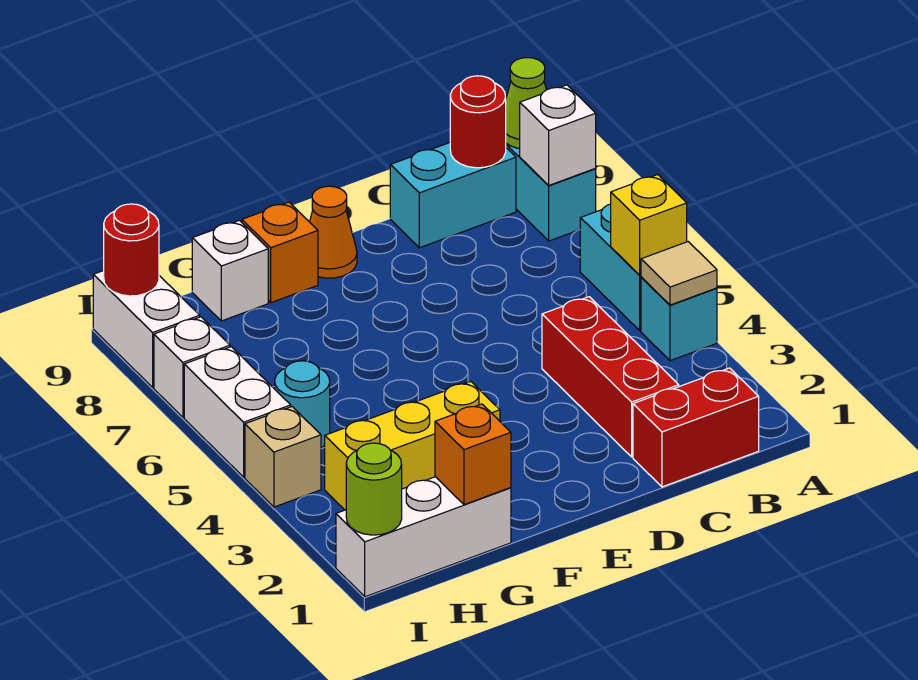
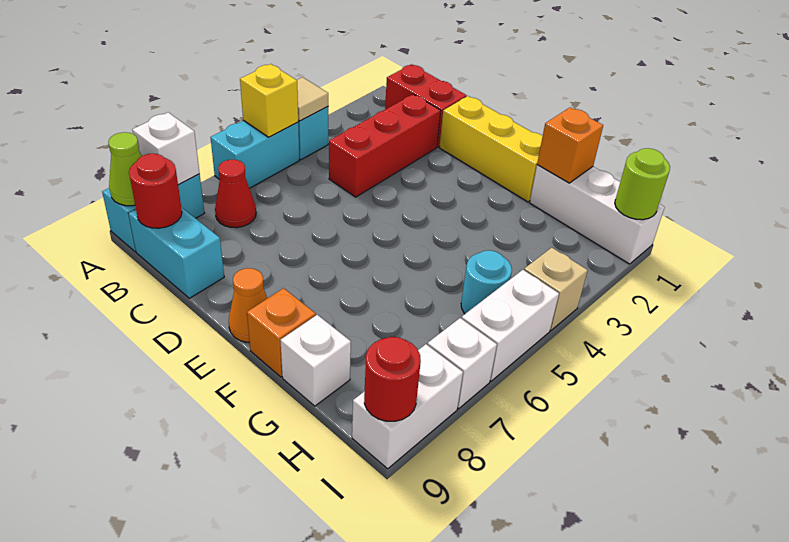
none -> red cone B7 level 1
yellow brick F3:H3 level 1 -> yellow brick D1:F1 level 1

